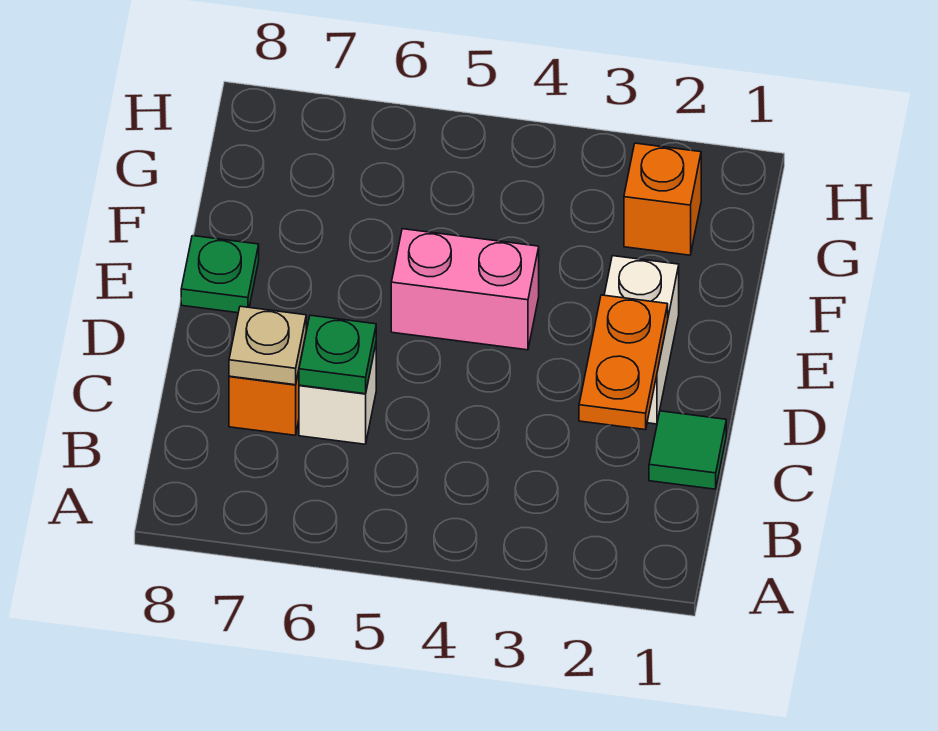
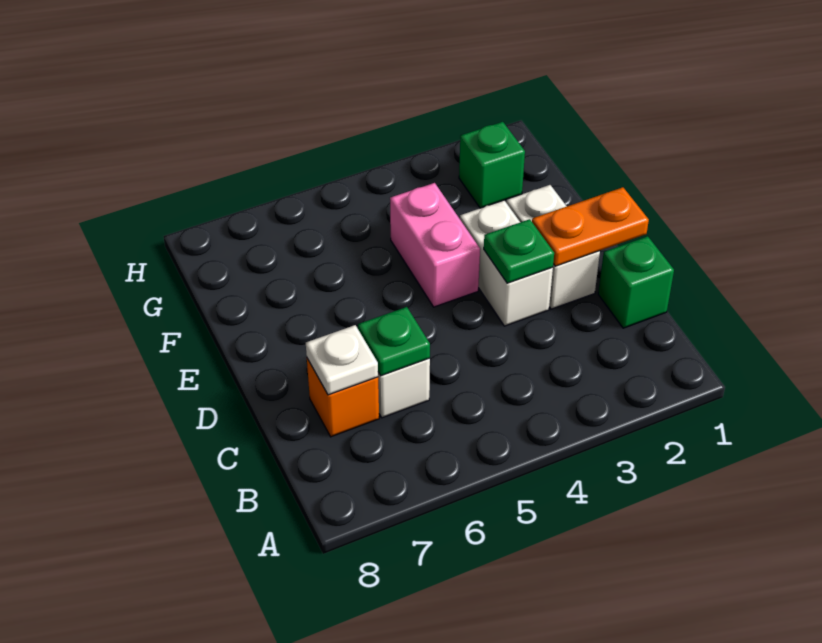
green tile C1 level 1 -> green brick C1 level 1
orange plate C2:D2 level 2 -> orange plate D1:D2 level 2
tan plate C7 level 2 -> white plate C7 level 2
none -> white brick D3:E3 level 1
pink brick E4:E5 level 1 -> pink brick E4:F4 level 1
green plate E8 level 1 -> green plate D3 level 2
orange brick G2 level 1 -> green brick G2 level 1

